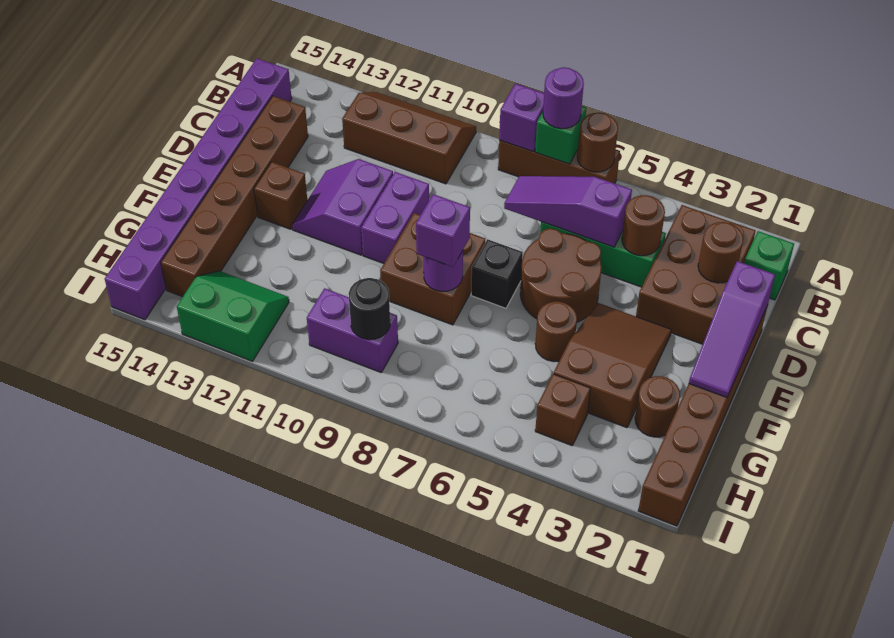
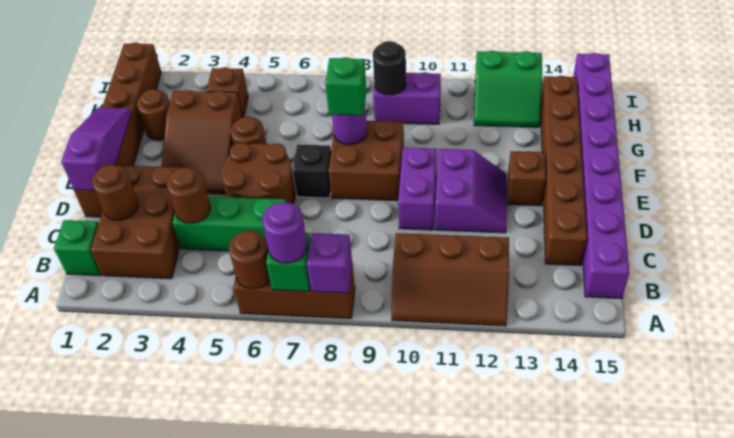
purple slope C5:C7 level 2 top 5 -> none
purple brick F8 level 3 -> green brick F8 level 3

